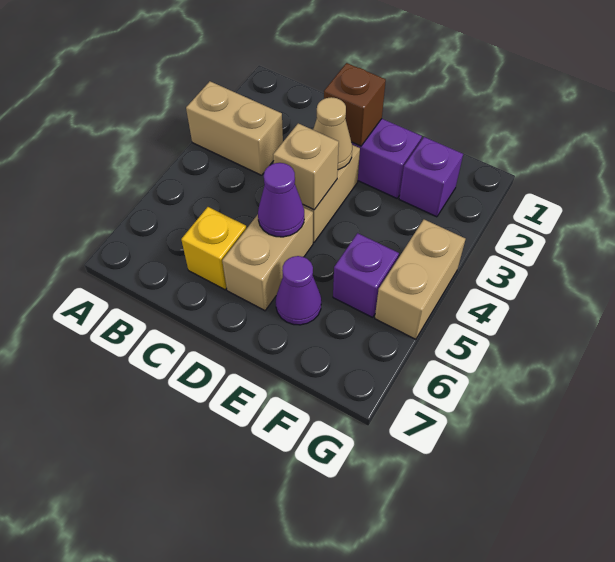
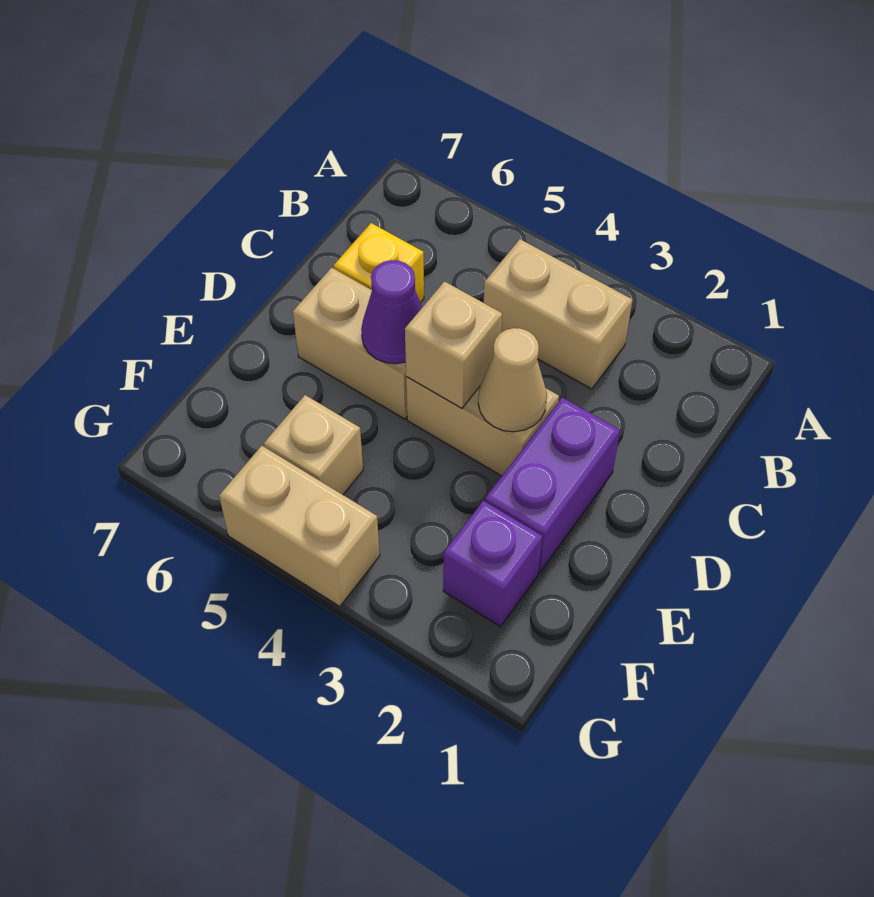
tan brick A3:B3 level 1 -> tan brick B3:B4 level 1
brown brick D2 level 2 -> none
purple cone E6 level 1 -> none
purple brick F5 level 1 -> tan brick F5 level 1

